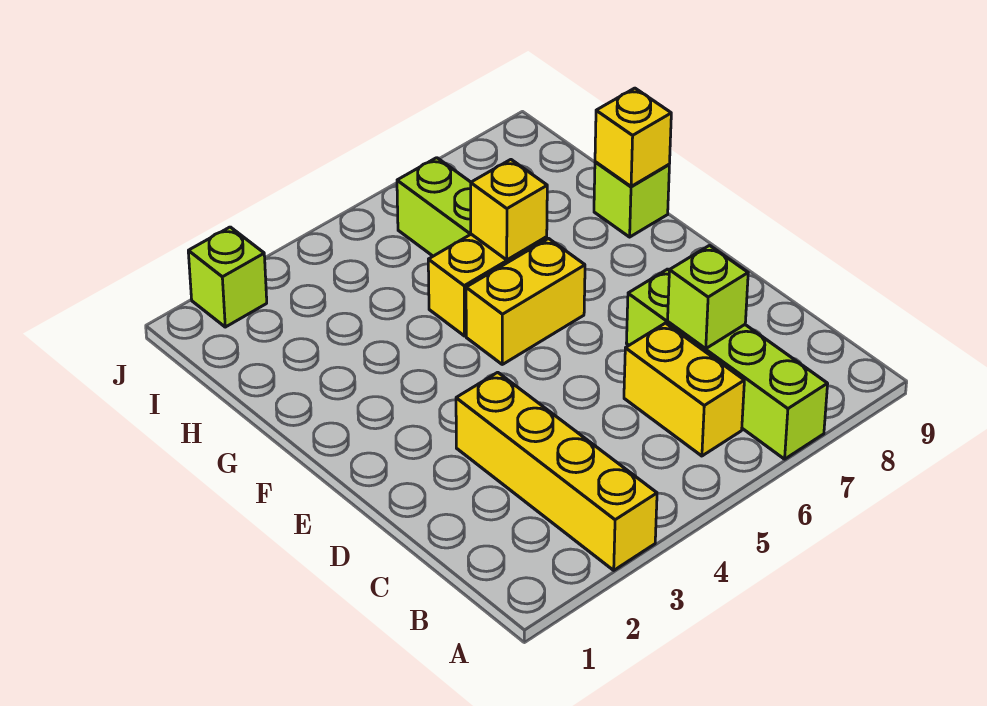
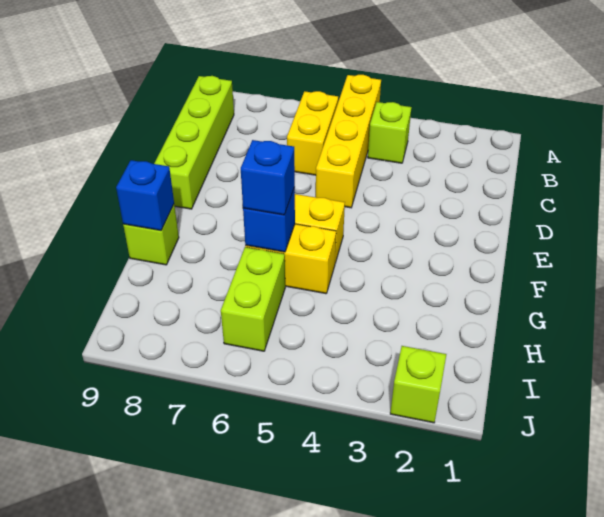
yellow brick A3:D3 level 1 -> yellow brick A5:D5 level 1
lime brick A7:D7 level 1 -> lime brick B9:E9 level 1
lime brick C7 level 2 -> lime brick B4 level 1
yellow brick G6 level 2 -> blue brick G6 level 2
none -> blue brick G6 level 3
yellow brick G9 level 2 -> blue brick G9 level 2

